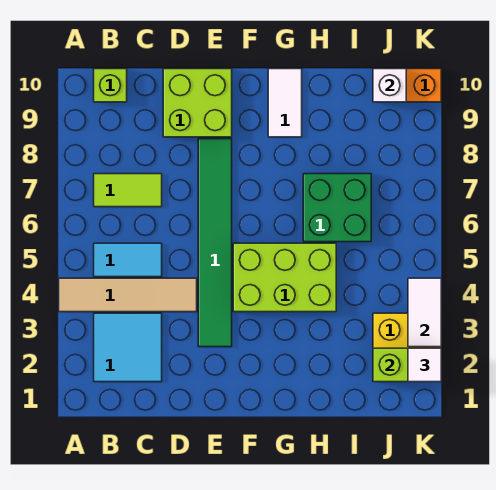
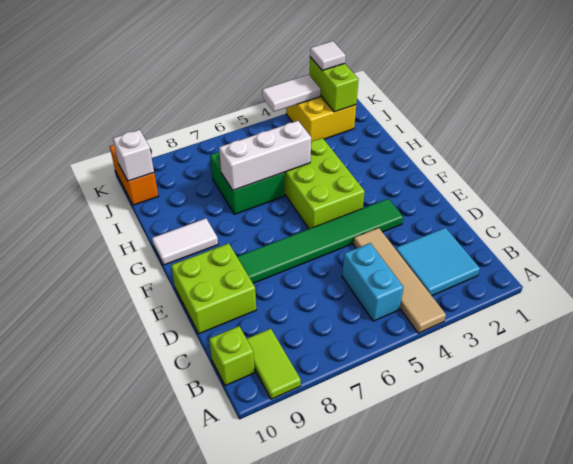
cyan tile B5:C5 level 1 -> cyan brick B5:C5 level 1
lime tile B7:C7 level 1 -> lime tile A9:B9 level 1
none -> white brick H5:H7 level 2

